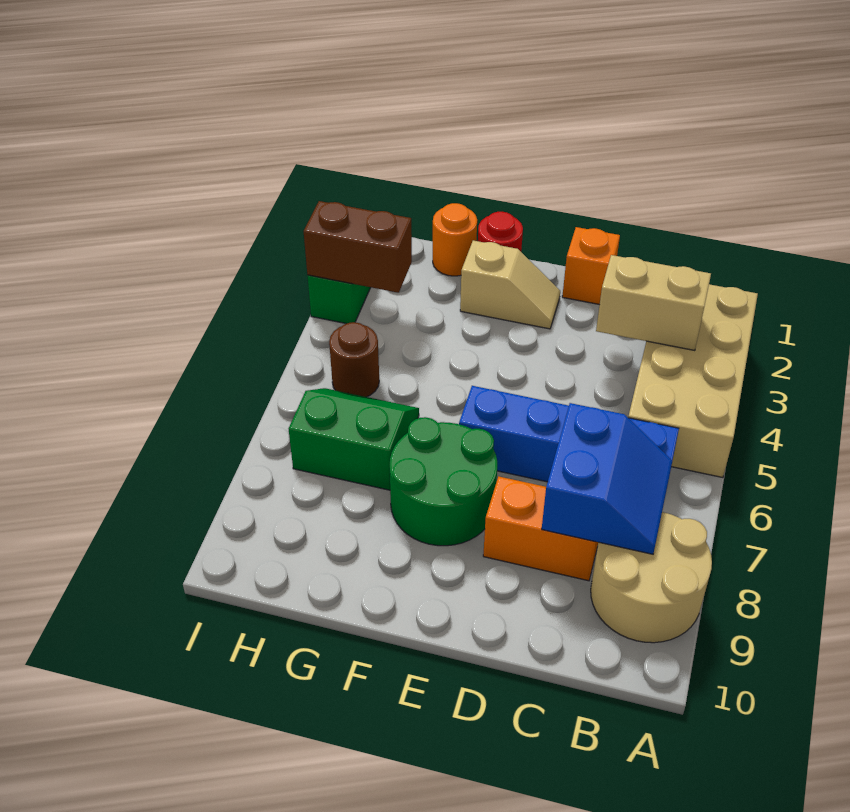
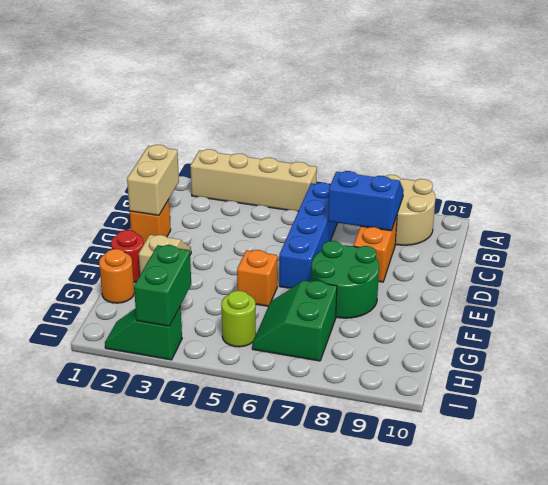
tan brick A2:B5 level 1 -> tan brick A2:A5 level 1
tan brick B3:C3 level 2 -> tan brick C1:D1 level 2
none -> orange brick F5 level 1
brown brick H3:I3 level 2 -> green brick H3:I3 level 2
brown round brick H5 level 1 -> lime round brick H5 level 1

